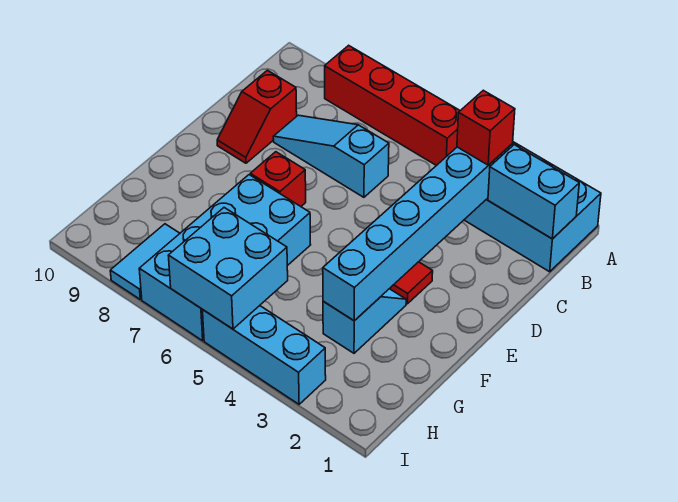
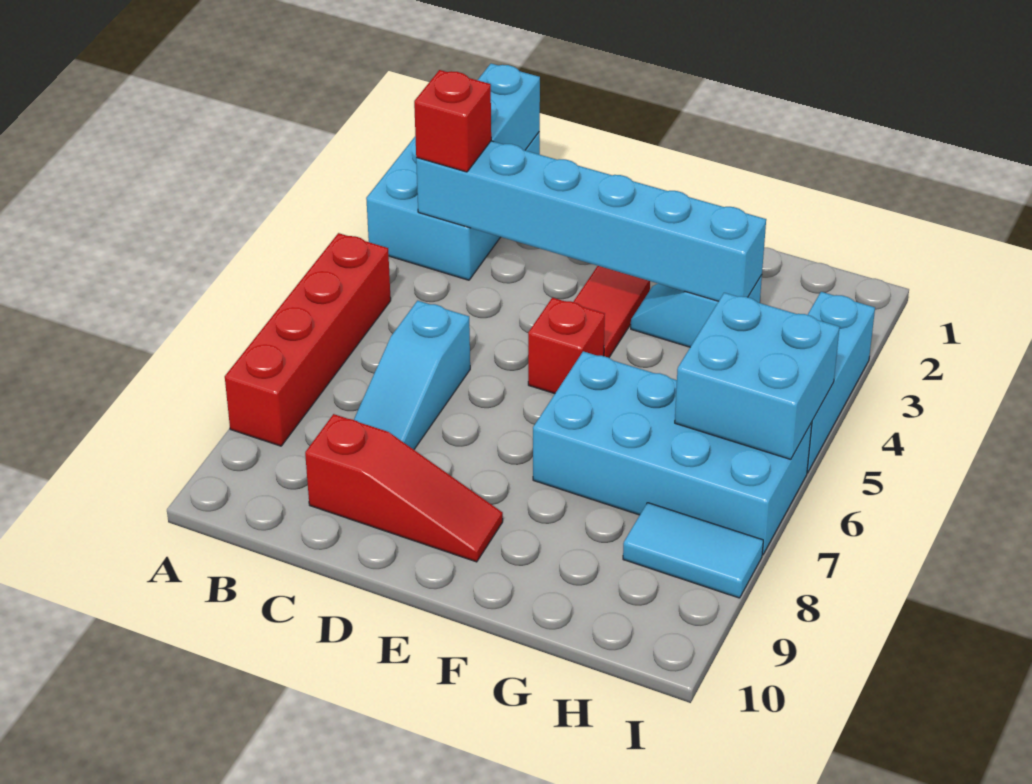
red slope C9:D9 level 1 top C -> red slope C9:E9 level 1 top C
red brick E7 level 1 -> red brick E5 level 1

